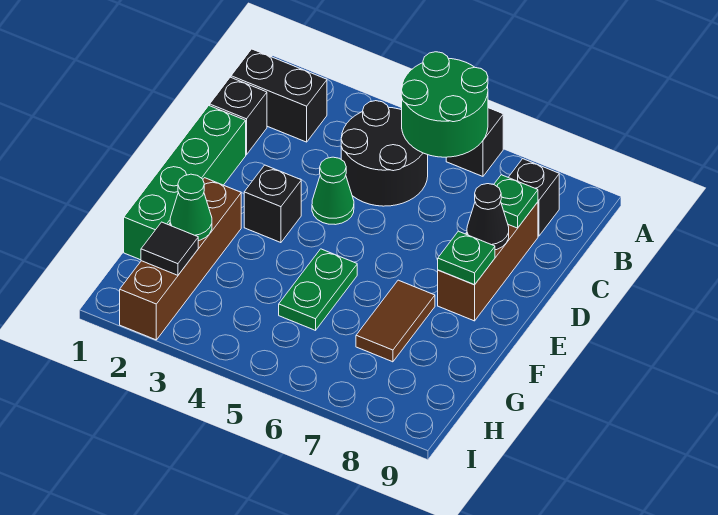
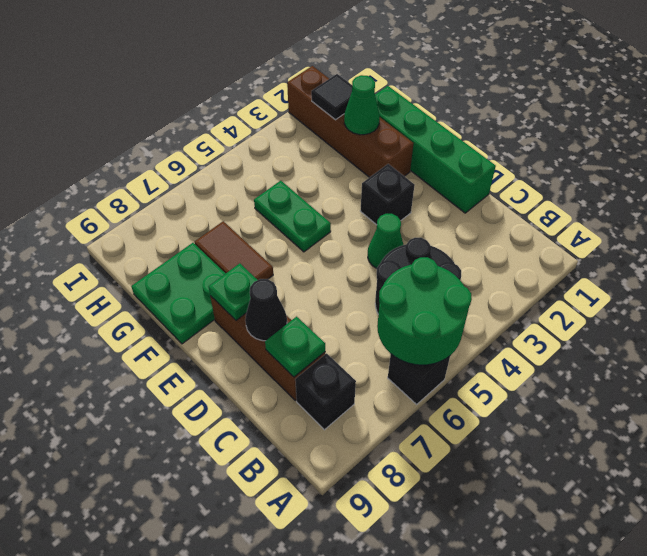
black brick B1:B2 level 1 -> none
black brick C1 level 1 -> none
none -> green plate F8:G9 level 1

